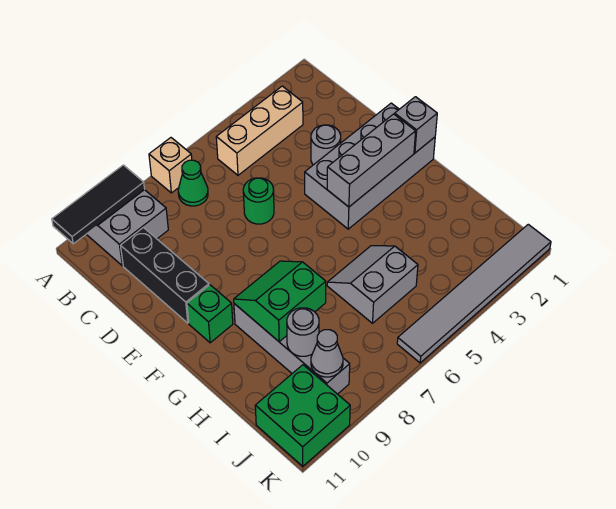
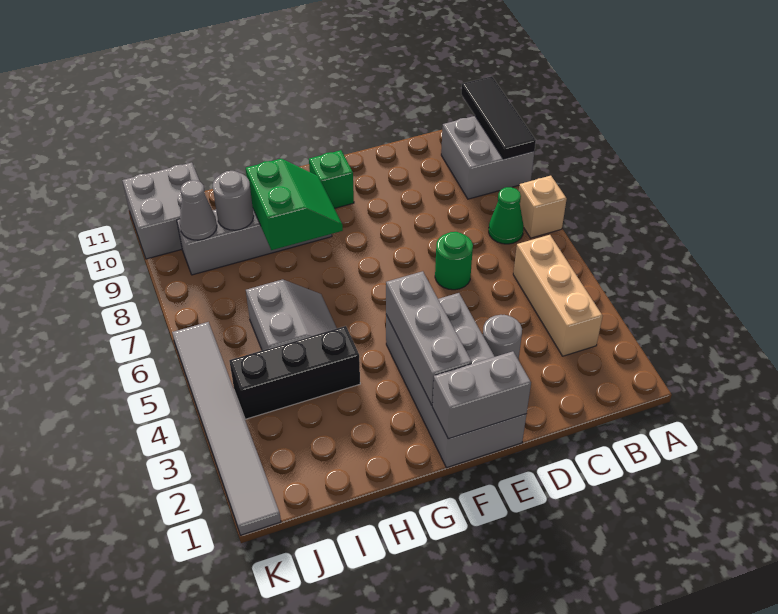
black brick C10:E10 level 1 -> black brick H4:J4 level 1
grey brick F1 level 2 -> grey brick E1:F1 level 2
green brick J10:K11 level 1 -> grey brick J10:K11 level 1

